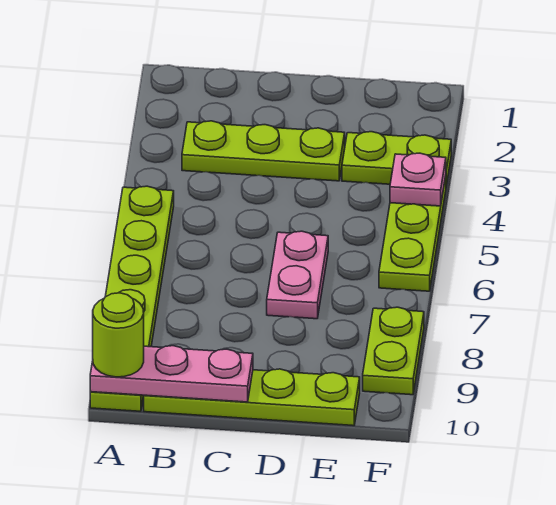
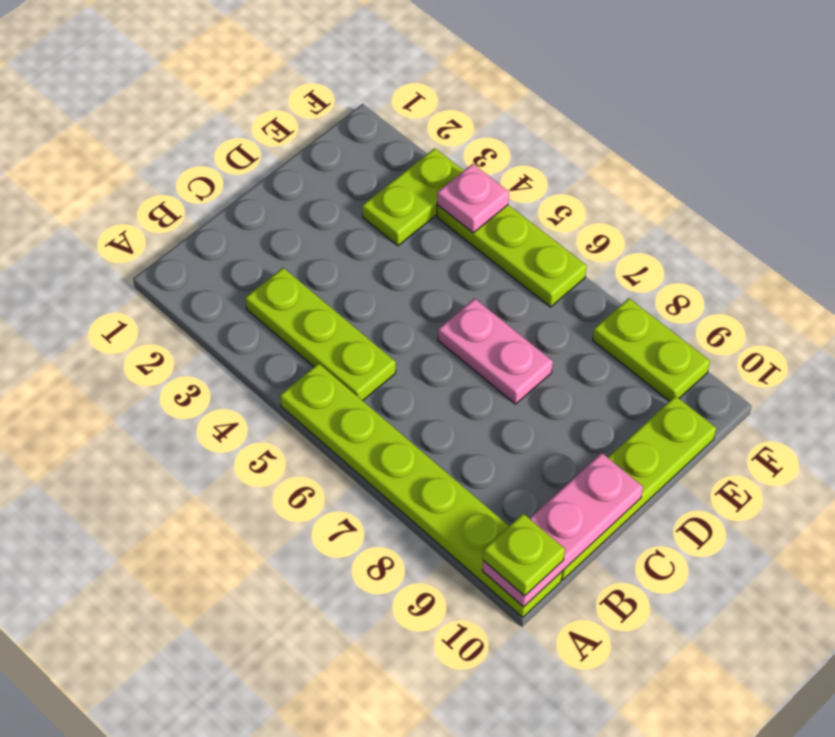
lime round brick A10 level 3 -> lime plate A10 level 3
lime plate B3:D3 level 1 -> lime plate B3:B5 level 1

